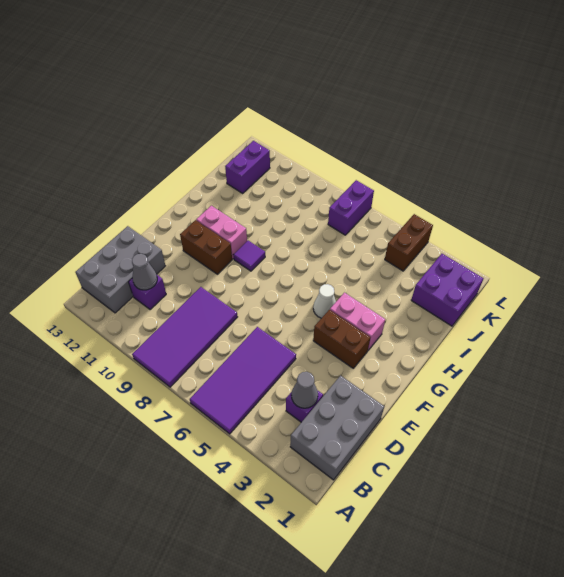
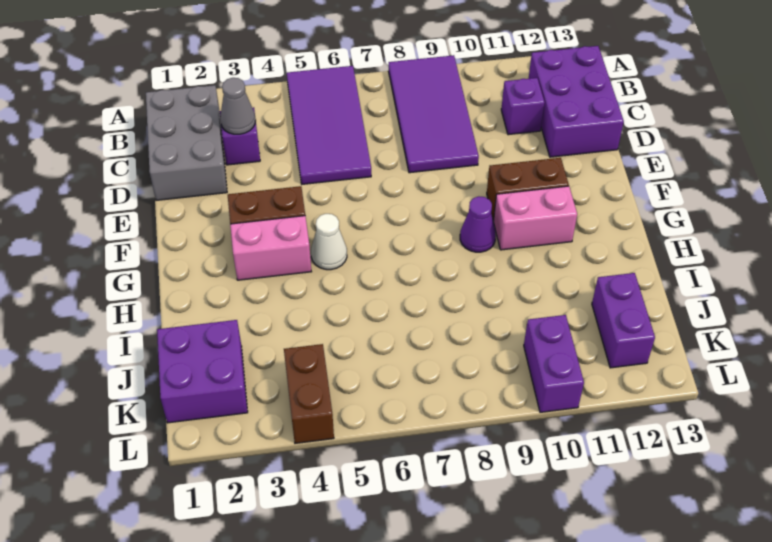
grey brick B12:D13 level 1 -> purple brick B12:D13 level 1
grey cone C11 level 2 -> none
purple tile G9 level 1 -> purple cone G9 level 1
purple brick K7:L7 level 1 -> purple brick K10:L10 level 1

